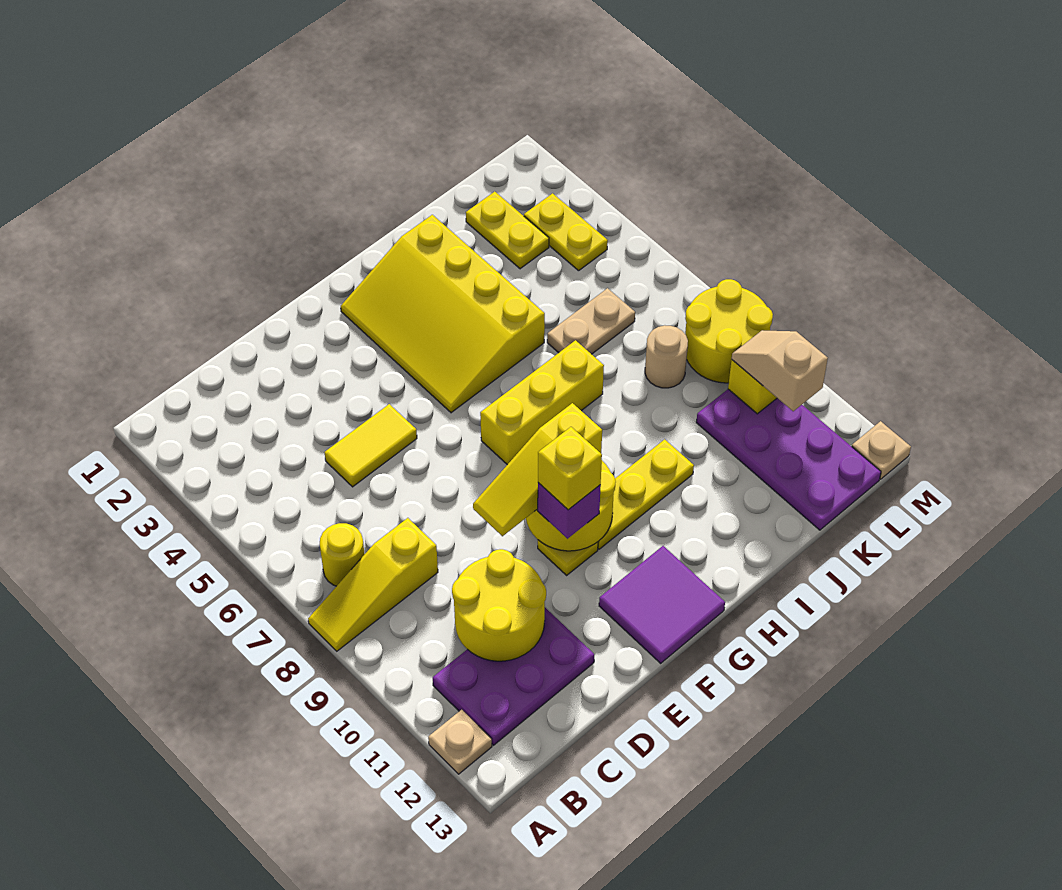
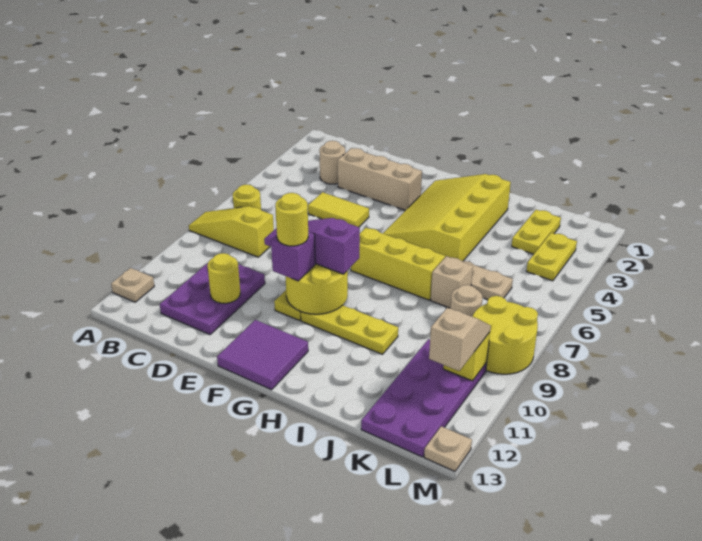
purple plate B11:D12 level 1 -> purple plate C10:D12 level 1
none -> tan round brick C3 level 1
yellow round brick C10:D11 level 2 -> yellow round brick D11 level 2
none -> tan brick D3:F3 level 1
yellow slope E9:G9 level 3 top G -> purple slope E9:G9 level 3 top G
yellow brick F10 level 4 -> yellow round brick F10 level 4
none -> tan brick J7 level 1

